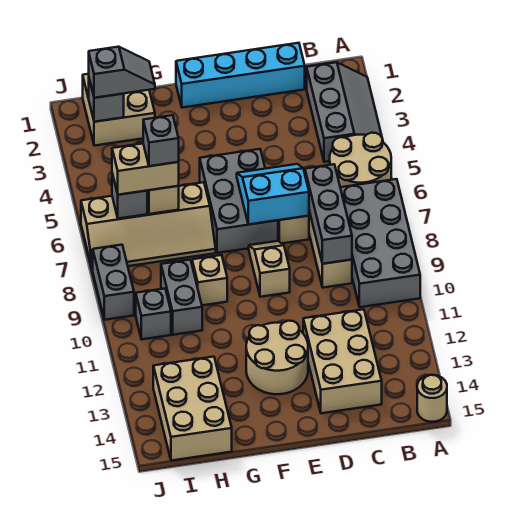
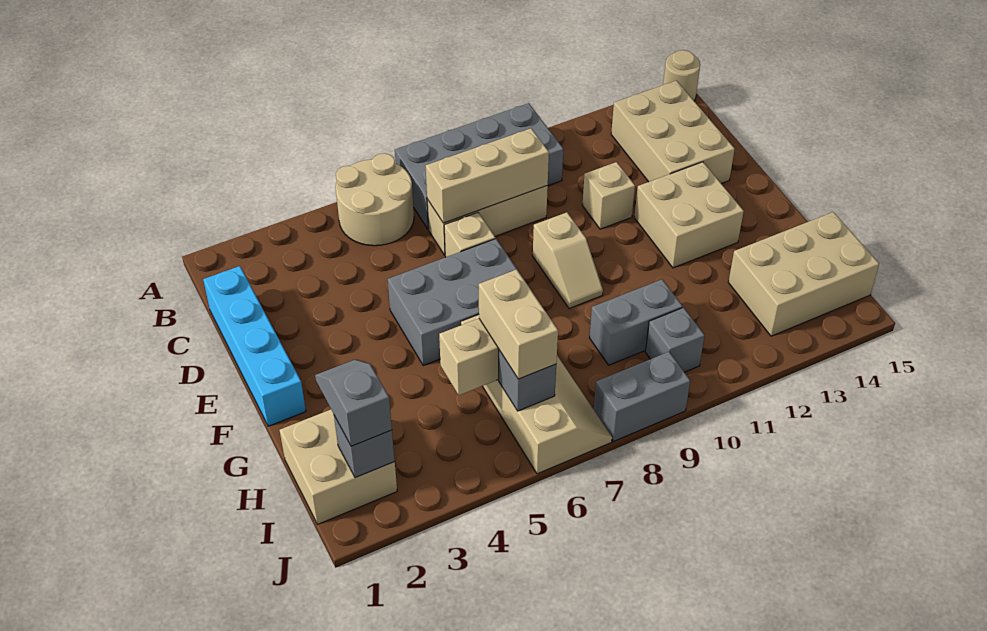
grey slope A2:B4 level 1 top B -> none
grey brick C7:C9 level 2 -> tan brick C7:C9 level 2
tan brick C12:D14 level 1 -> tan brick B13:D14 level 1
cyan slope D6:E7 level 2 top 7 -> none
tan slope E8:E9 level 1 top 9 -> tan slope E9:F9 level 1 top E
tan round brick E12:F13 level 1 -> tan brick E12:F13 level 1
tan brick G9 level 1 -> tan brick D11 level 1
grey brick H6 level 4 -> none

